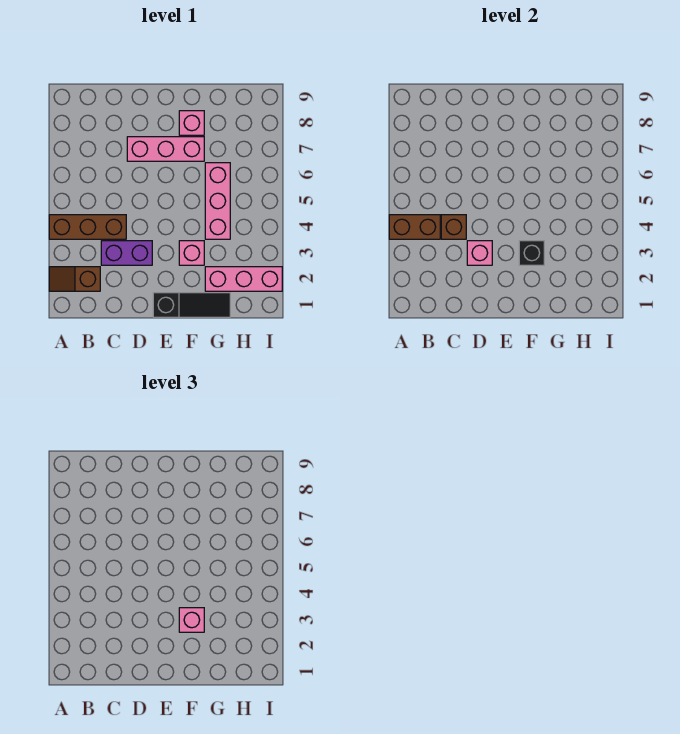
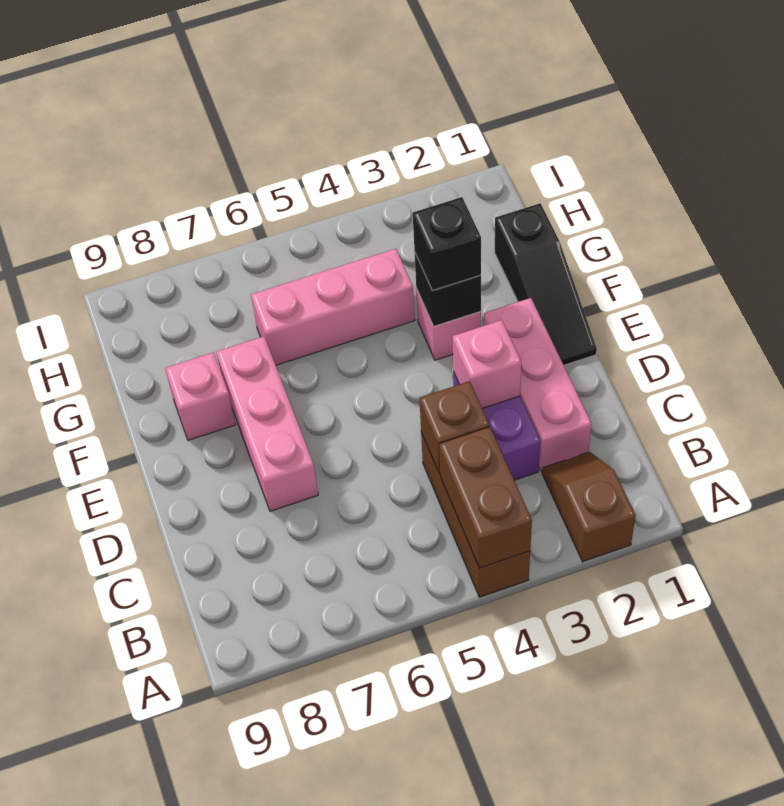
brown slope A2:B2 level 1 top B -> brown slope A2:B2 level 1 top A
black slope E1:G1 level 1 top E -> black slope E1:G1 level 1 top G
pink brick F3 level 3 -> black brick F3 level 3
pink brick G2:I2 level 1 -> pink brick C2:E2 level 1

